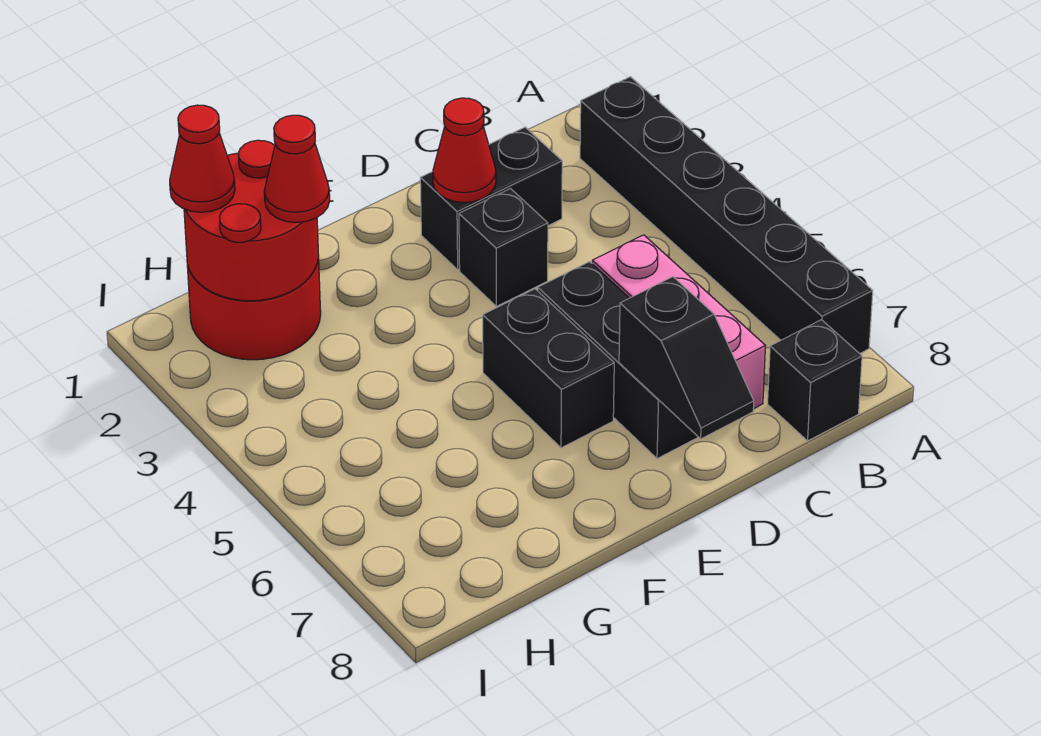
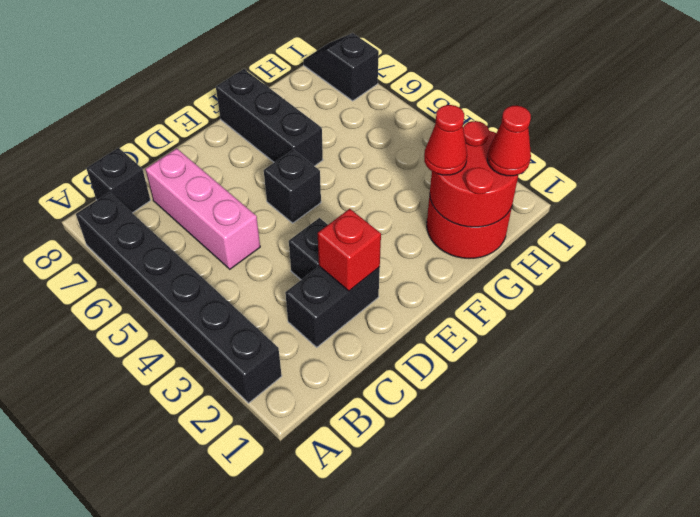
red cone D2 level 2 -> red brick D2 level 2
black brick D5:D7 level 1 -> black brick F6:F8 level 1
black slope D7:D8 level 2 top 7 -> black slope I7:I8 level 1 top 7
black brick E5:E6 level 1 -> black brick E5 level 1

